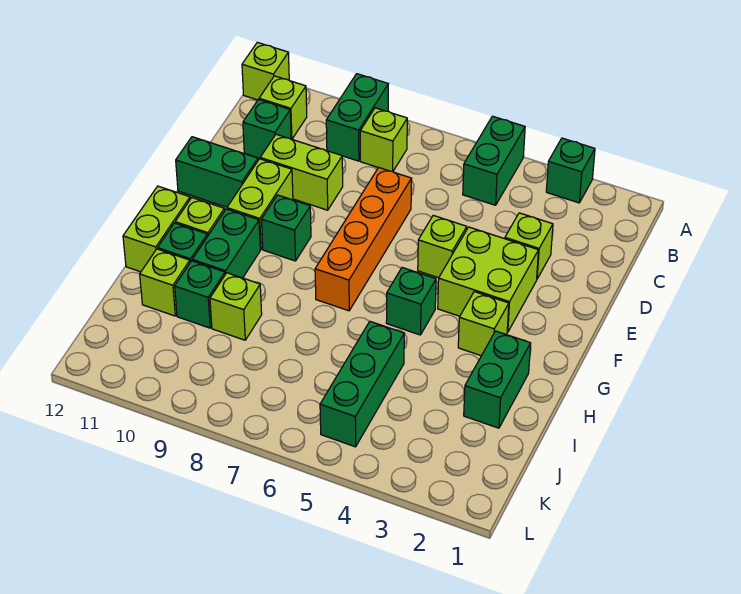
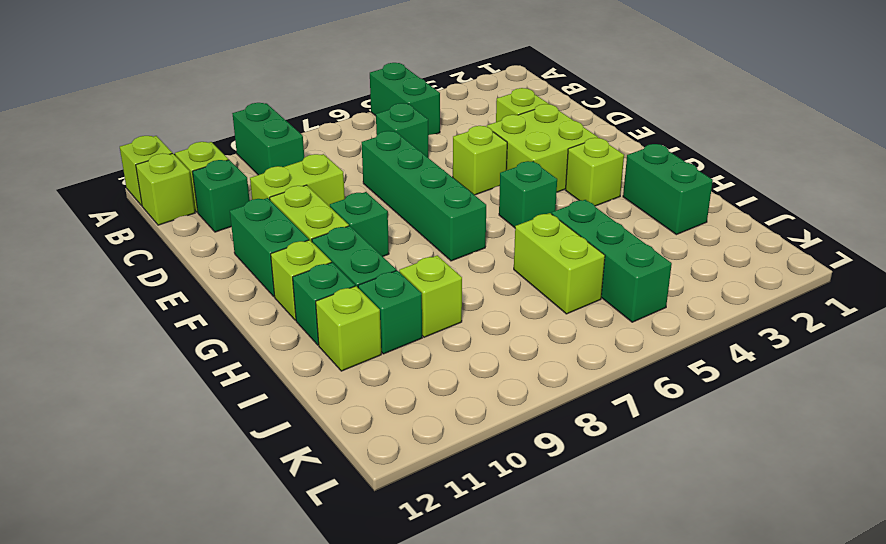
green brick A3 level 1 -> green brick C6 level 1
lime brick B8 level 1 -> lime brick B12 level 1
orange brick D7:G7 level 1 -> green brick D7:G7 level 1
green brick E11:E12 level 1 -> green brick E11:F11 level 1
lime brick G12:H12 level 1 -> lime brick I6:J6 level 1

